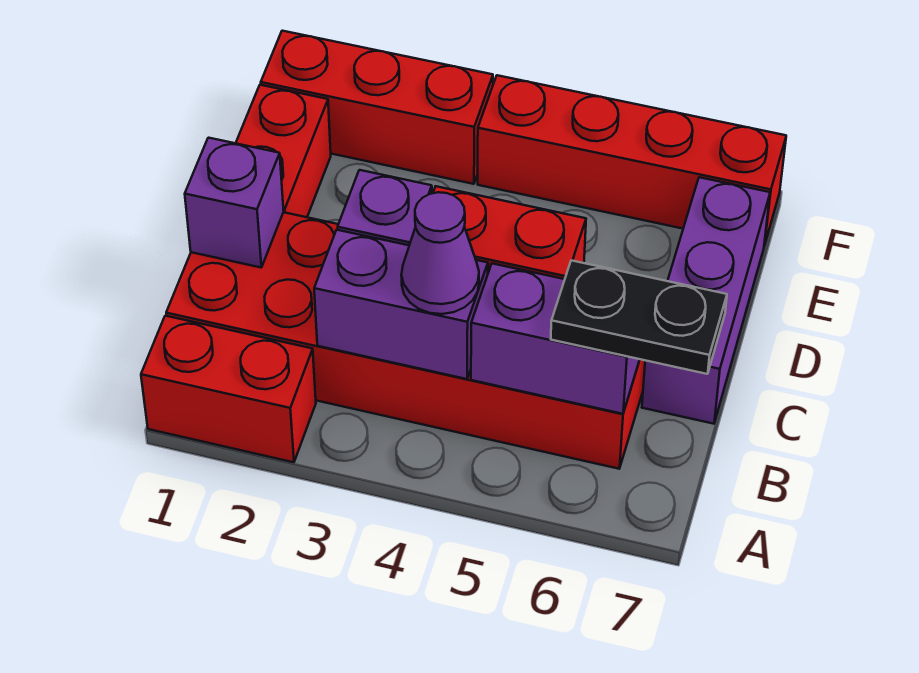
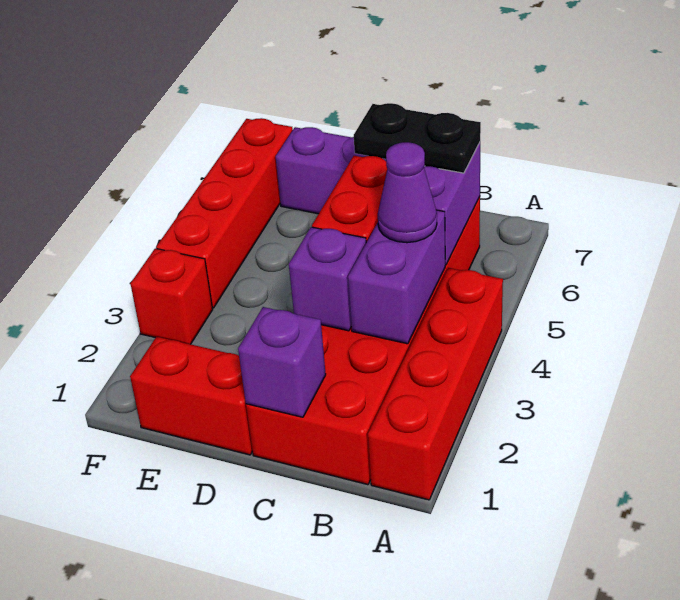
red brick A1:A2 level 1 -> red brick A1:A4 level 1
black plate B6:B7 level 3 -> black plate B6:C6 level 3
red brick F1:F3 level 1 -> red brick F3 level 1

